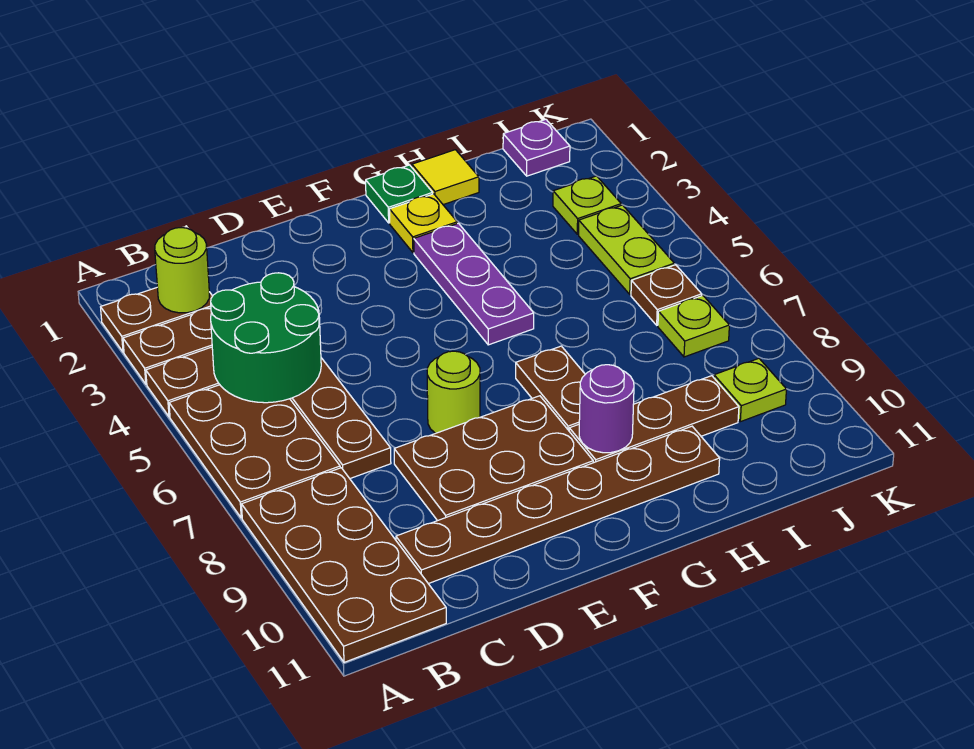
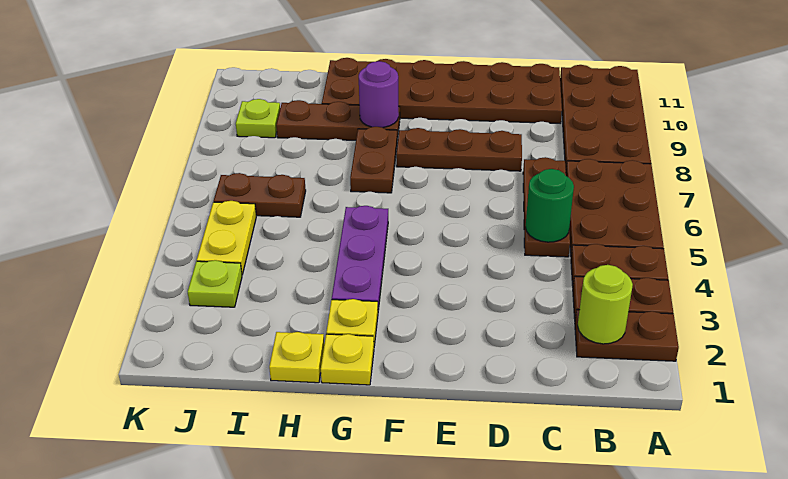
green round brick B4:C5 level 2 -> green round brick C5 level 2
brown plate C10:H10 level 1 -> brown plate C10:H11 level 1
brown plate D8:F9 level 1 -> brown plate D8:F8 level 1
lime round brick E7 level 1 -> none
green plate G1 level 1 -> yellow plate G1 level 1
yellow tile H1 level 1 -> yellow plate H1 level 1
purple plate J1 level 1 -> none
lime plate J4:J5 level 1 -> yellow plate J4:J5 level 1
brown plate J6 level 1 -> brown plate I6:J6 level 1
lime plate J7 level 1 -> none

